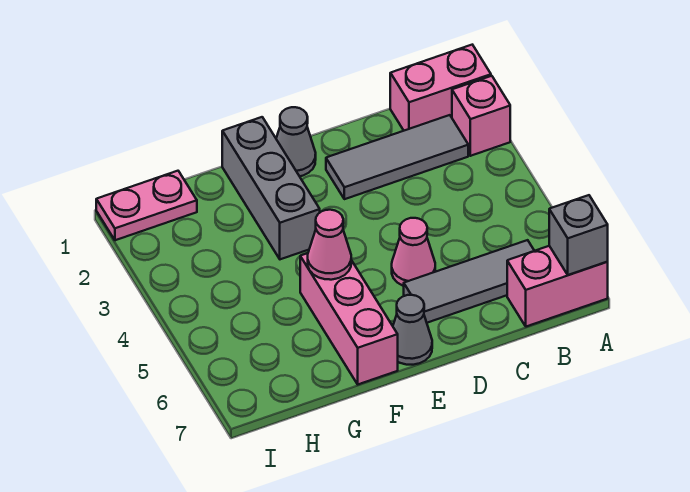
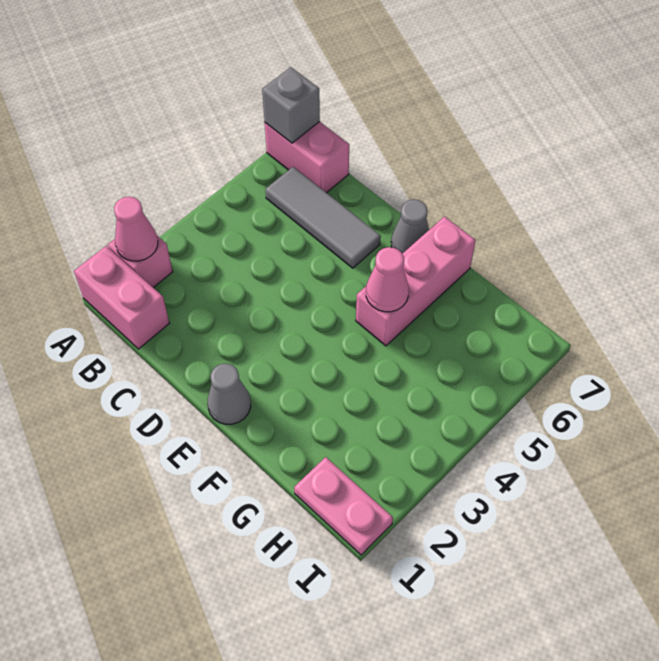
grey tile B2:D2 level 1 -> none
pink cone D5 level 1 -> pink cone A2 level 2
grey brick F1:F3 level 1 -> none

